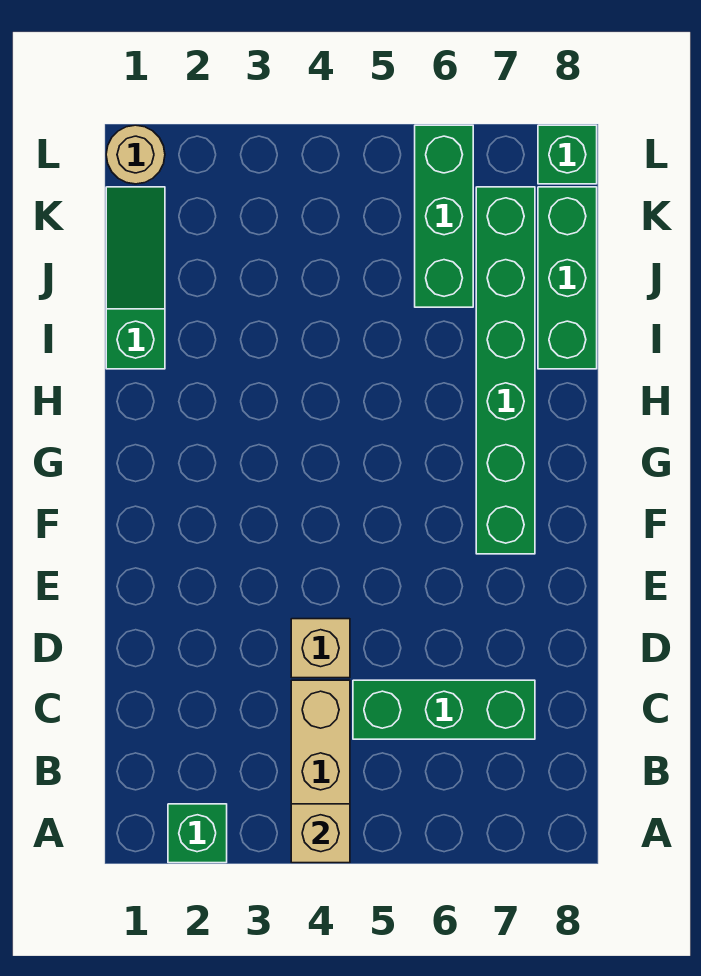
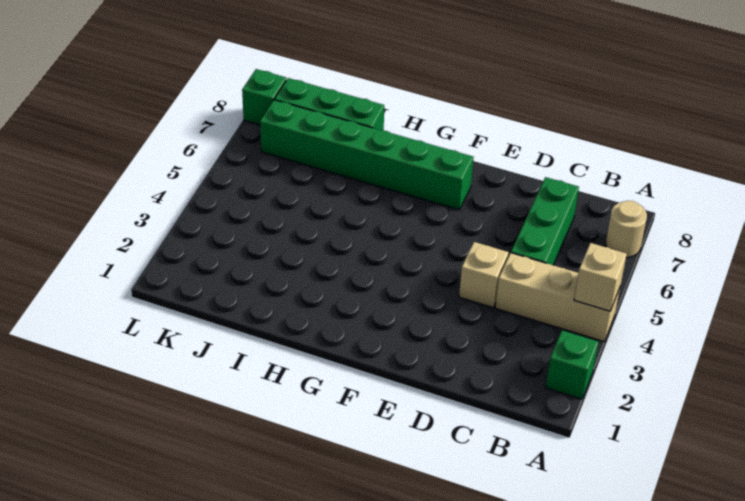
green slope I1:K1 level 1 top I -> none
green brick J6:L6 level 1 -> none
tan round brick L1 level 1 -> tan round brick A7 level 1

